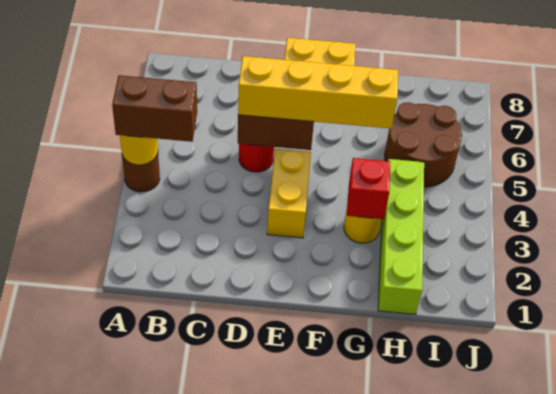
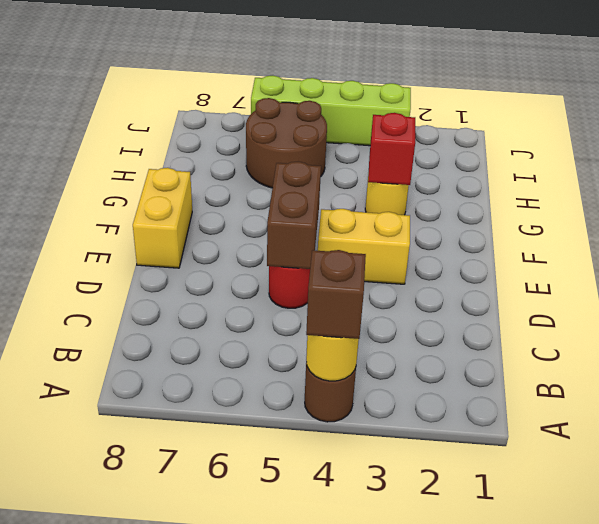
brown brick A4:B4 level 3 -> brown brick A4 level 3
yellow brick D5:G5 level 3 -> none
lime brick H1:H4 level 1 -> lime brick J3:J6 level 1

